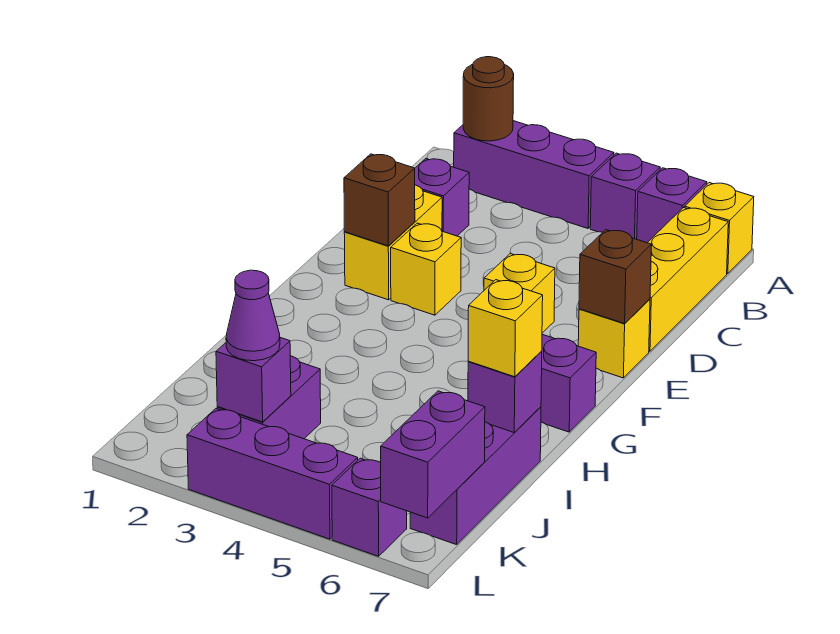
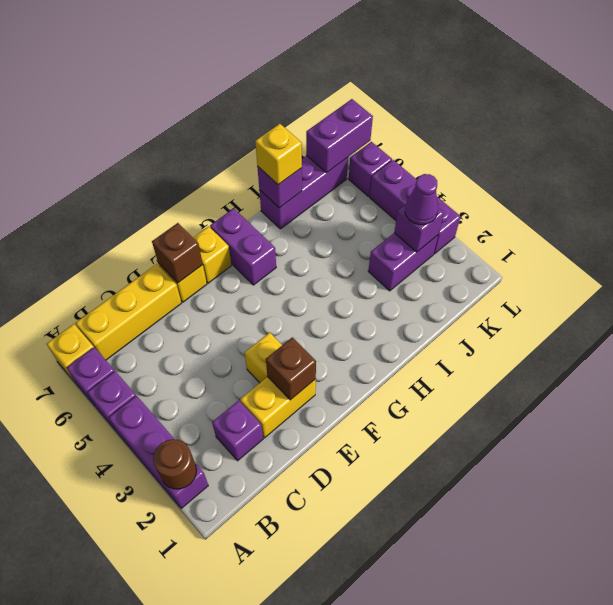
yellow brick E5 level 1 -> yellow brick F7 level 1

